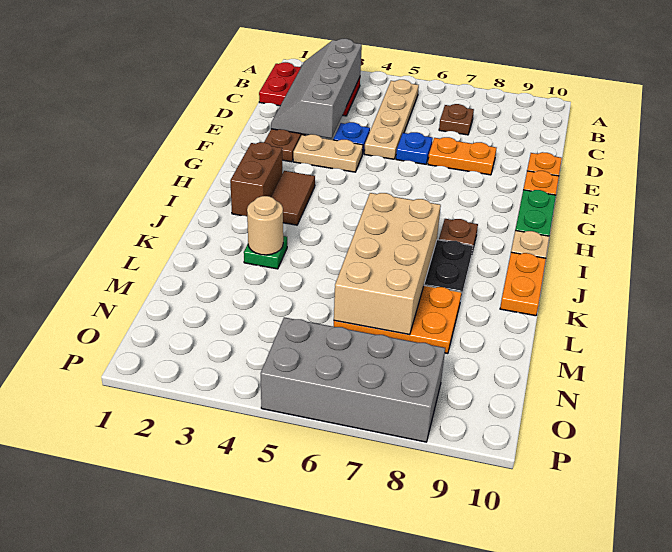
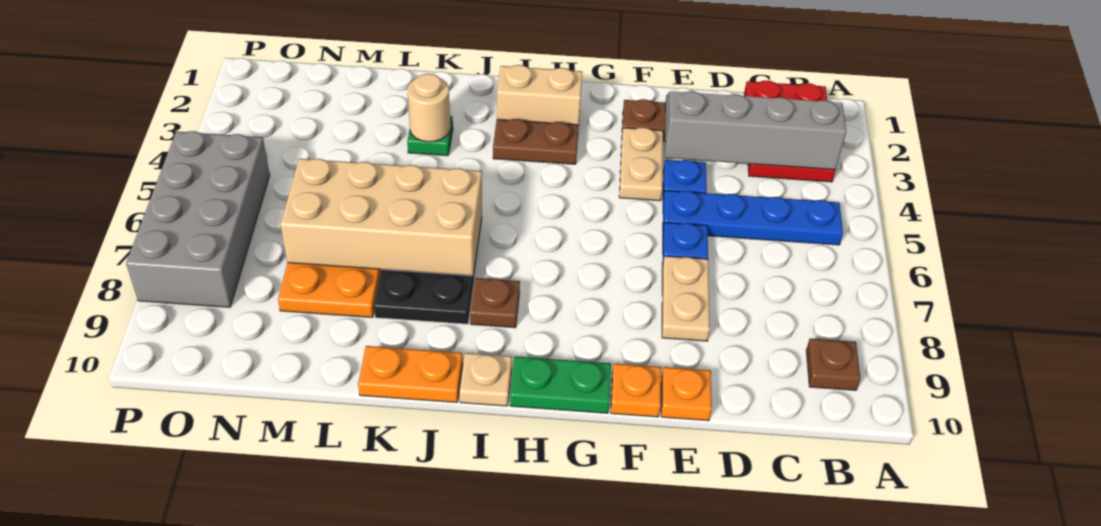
tan plate B5:E5 level 1 -> blue plate B5:E5 level 1
brown plate C7 level 1 -> brown plate B9 level 1
orange plate E7:E8 level 1 -> tan plate E7:E8 level 1
brown brick H2:I2 level 1 -> tan brick H2:I2 level 1
brown tile H3:I3 level 1 -> brown plate H3:I3 level 1

